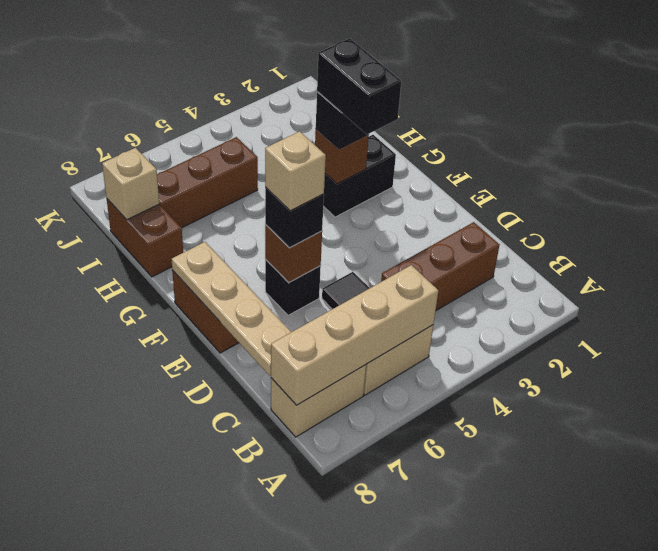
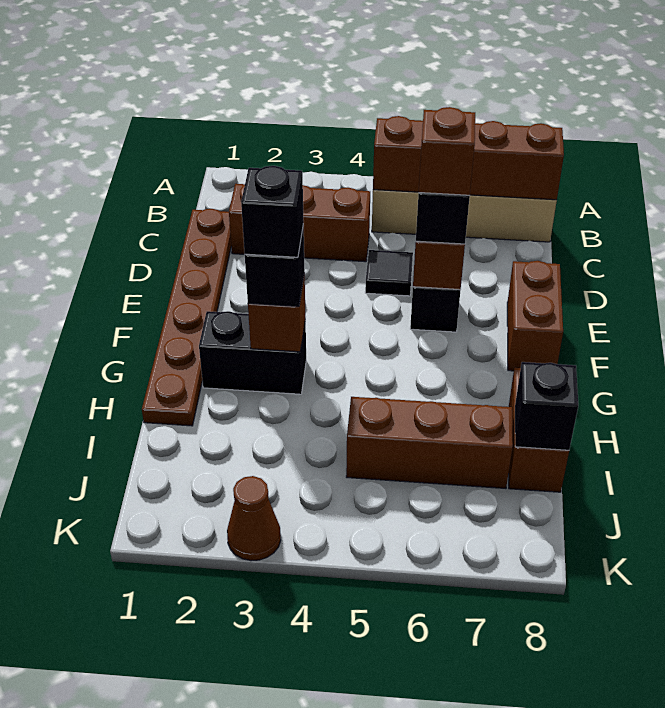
tan brick B5:B8 level 2 -> brown brick B5:B8 level 2
none -> brown plate C1:H1 level 1
tan plate C8:F8 level 2 -> none
tan brick E6 level 4 -> brown brick E6 level 4
black brick F3:G3 level 4 -> black brick G3 level 4
tan brick I8 level 2 -> black brick I8 level 2
none -> brown cone K3 level 1

